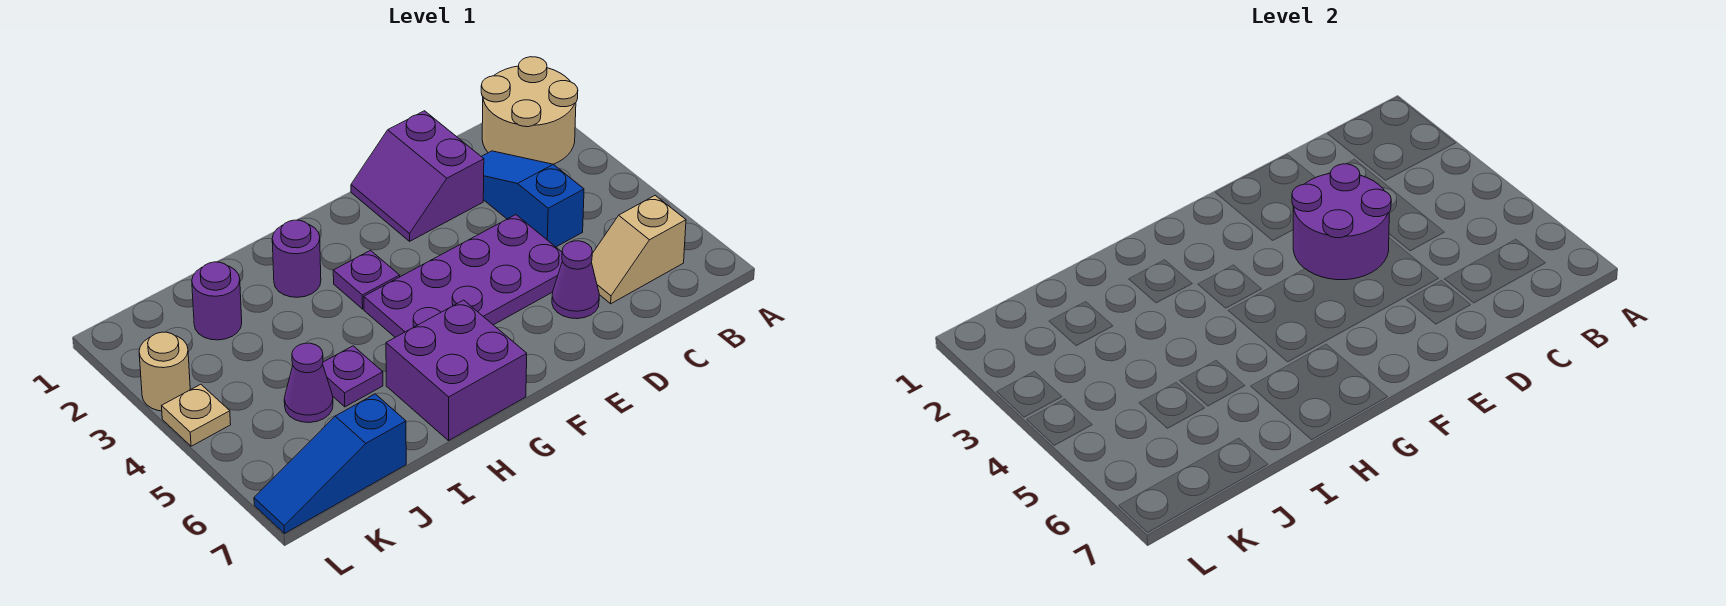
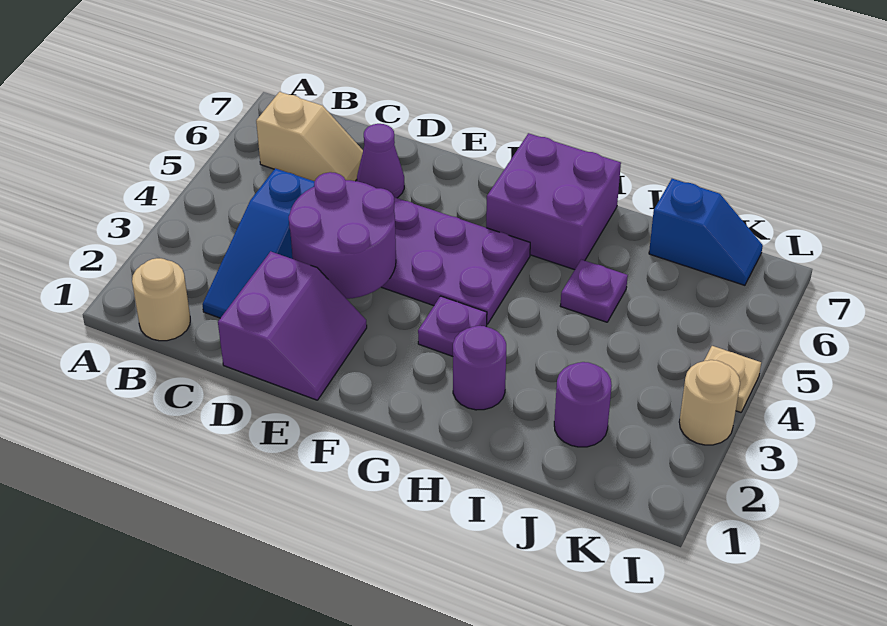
tan round brick A1:B2 level 1 -> tan round brick B1 level 1
purple cone J5 level 1 -> none
blue slope J7:L7 level 1 top J -> blue slope J7:K7 level 1 top J

